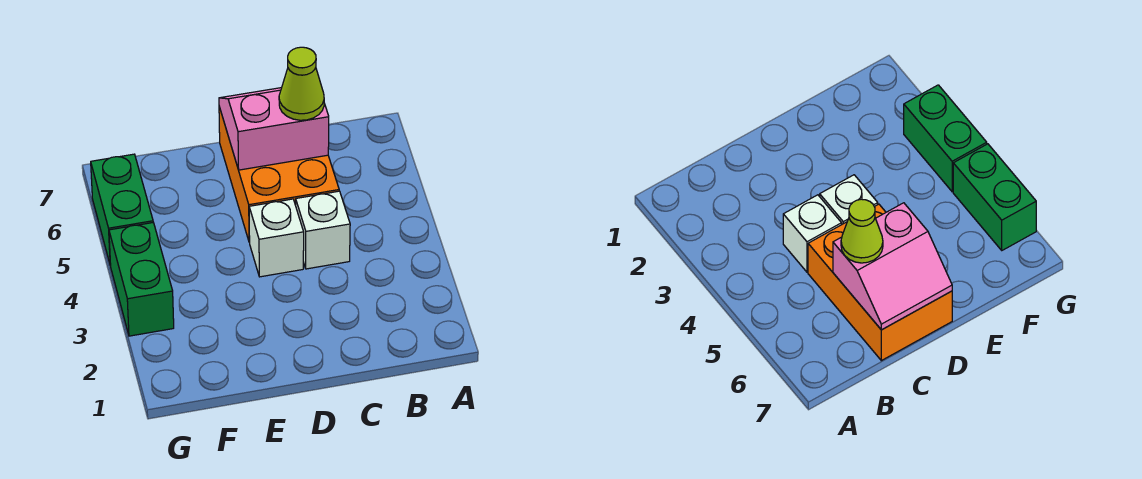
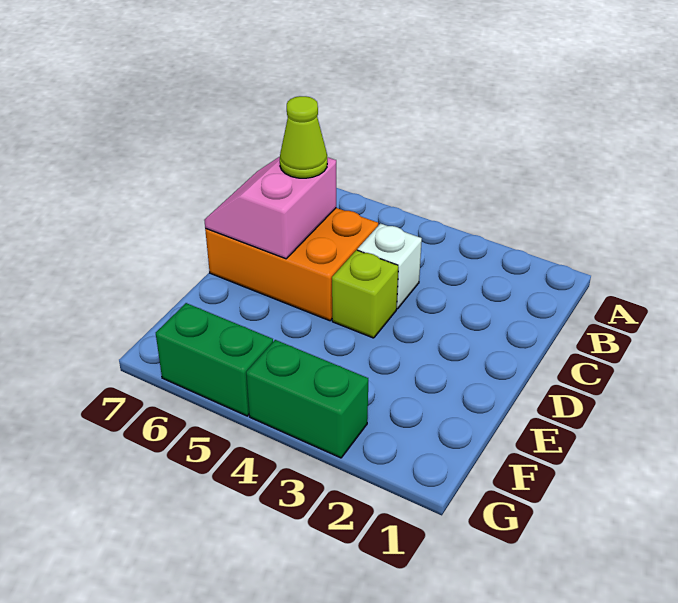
white brick D4 level 1 -> lime brick D4 level 1

